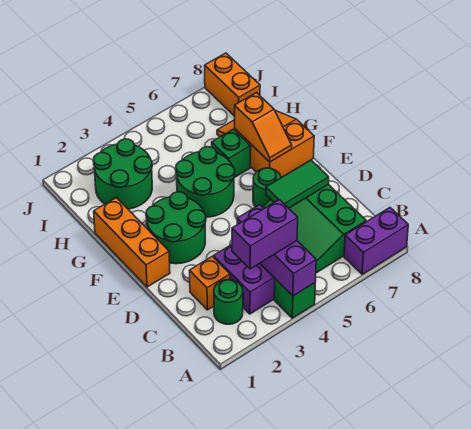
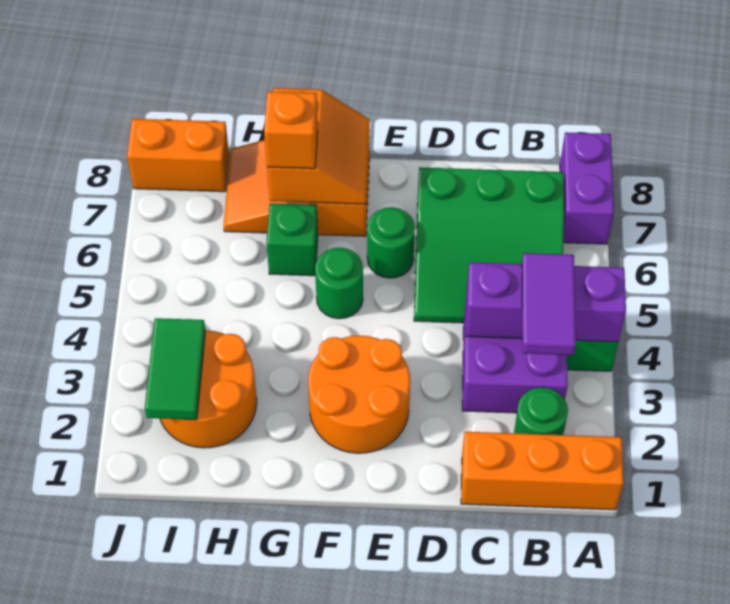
purple brick B3:B4 level 3 -> purple tile B3:B4 level 3
orange brick C2 level 1 -> orange brick G7 level 3
green tile D6:D7 level 2 -> green tile I2:I3 level 2
orange brick E1:G1 level 1 -> orange brick A1:C1 level 1
green round brick E2:F3 level 1 -> orange round brick E2:F3 level 1
green round brick F4:G5 level 1 -> green round brick F5 level 1
orange slope F7:G7 level 2 top G -> orange slope F7:G8 level 2 top G
green round brick H2:I3 level 1 -> orange round brick H2:I3 level 1

